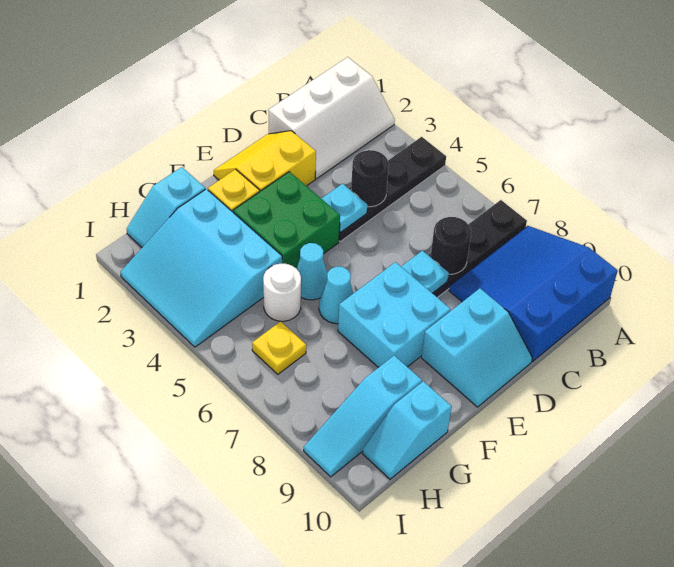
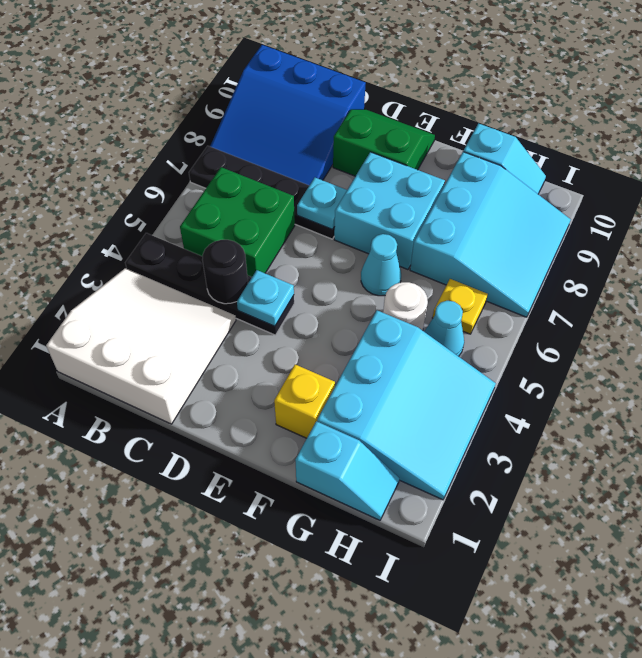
white slope A1:C2 level 1 top 1 -> white slope A1:C3 level 1 top 1
black round brick C7 level 2 -> none
yellow slope D1:E2 level 1 top 2 -> none
cyan slope D9:E10 level 1 top 9 -> green slope D9:E10 level 1 top 9
green brick E3:F4 level 1 -> green brick B5:C6 level 1
cyan cone F5 level 1 -> cyan cone H5 level 1
cyan slope G9:I9 level 1 top G -> cyan slope G7:I9 level 1 top G

